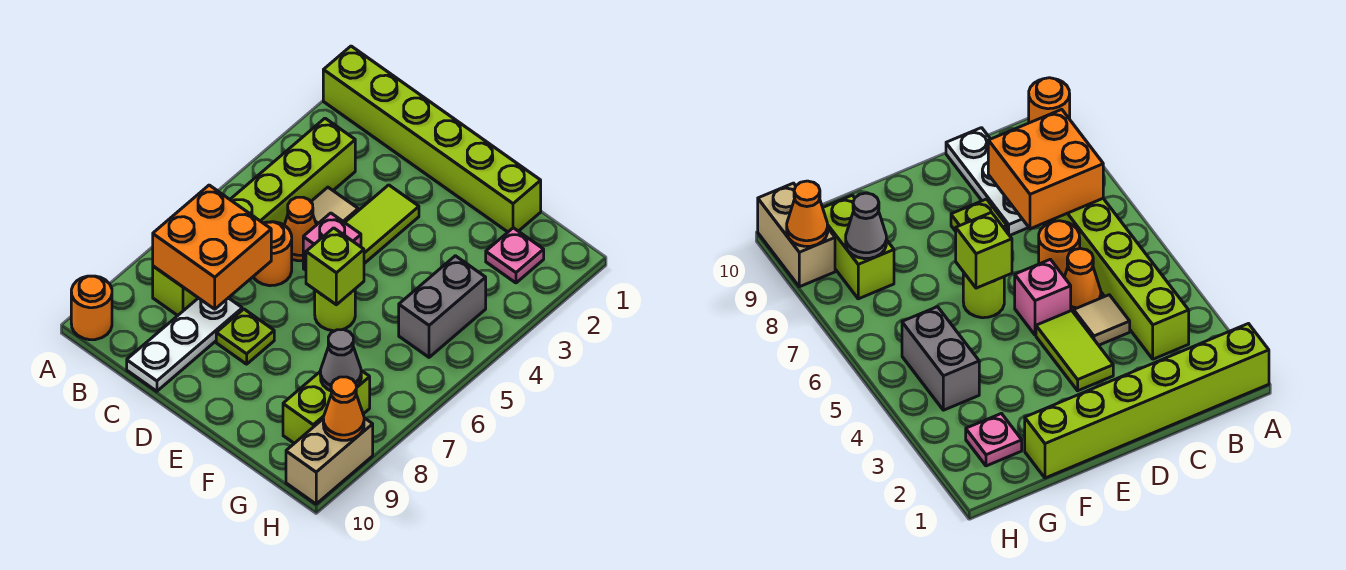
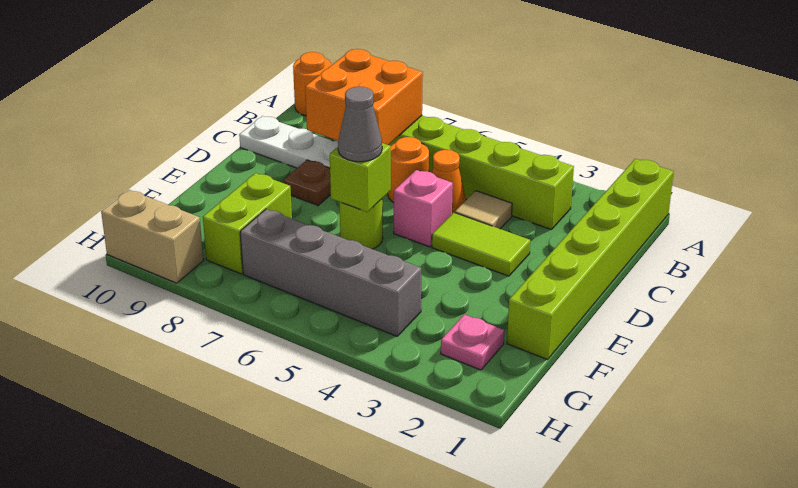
lime plate D8 level 1 -> brown plate D8 level 1
grey brick G4:G5 level 1 -> grey brick G4:G7 level 1
lime brick G8:G9 level 1 -> lime brick F8:G8 level 1
grey cone G8 level 2 -> grey cone E6 level 3
orange cone H9 level 2 -> none

